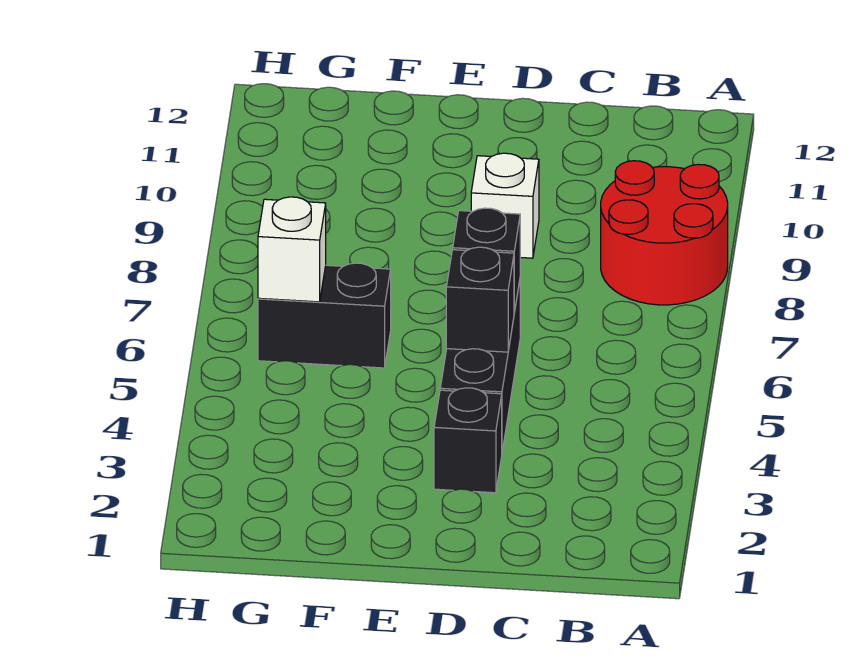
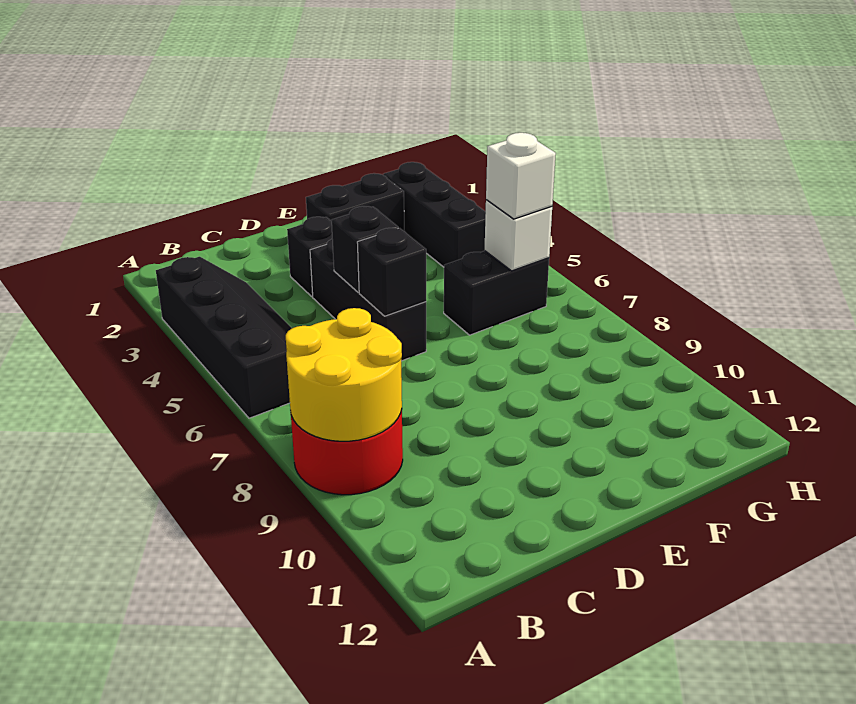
none -> black slope A3:B6 level 1 top A
none -> yellow round brick A8:B9 level 2
white brick D9 level 1 -> white brick G6 level 3
none -> black brick E2:F2 level 1
none -> black brick G2:G4 level 1

